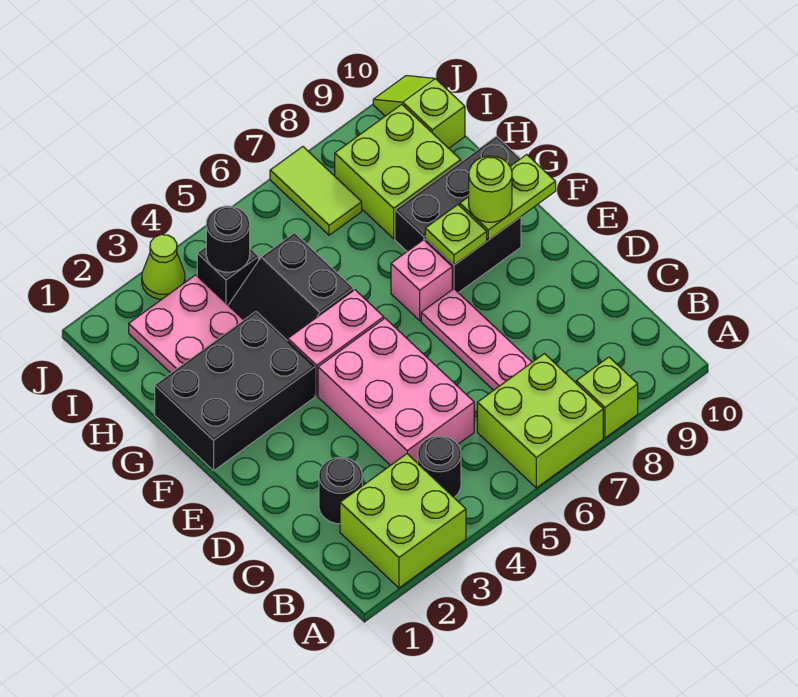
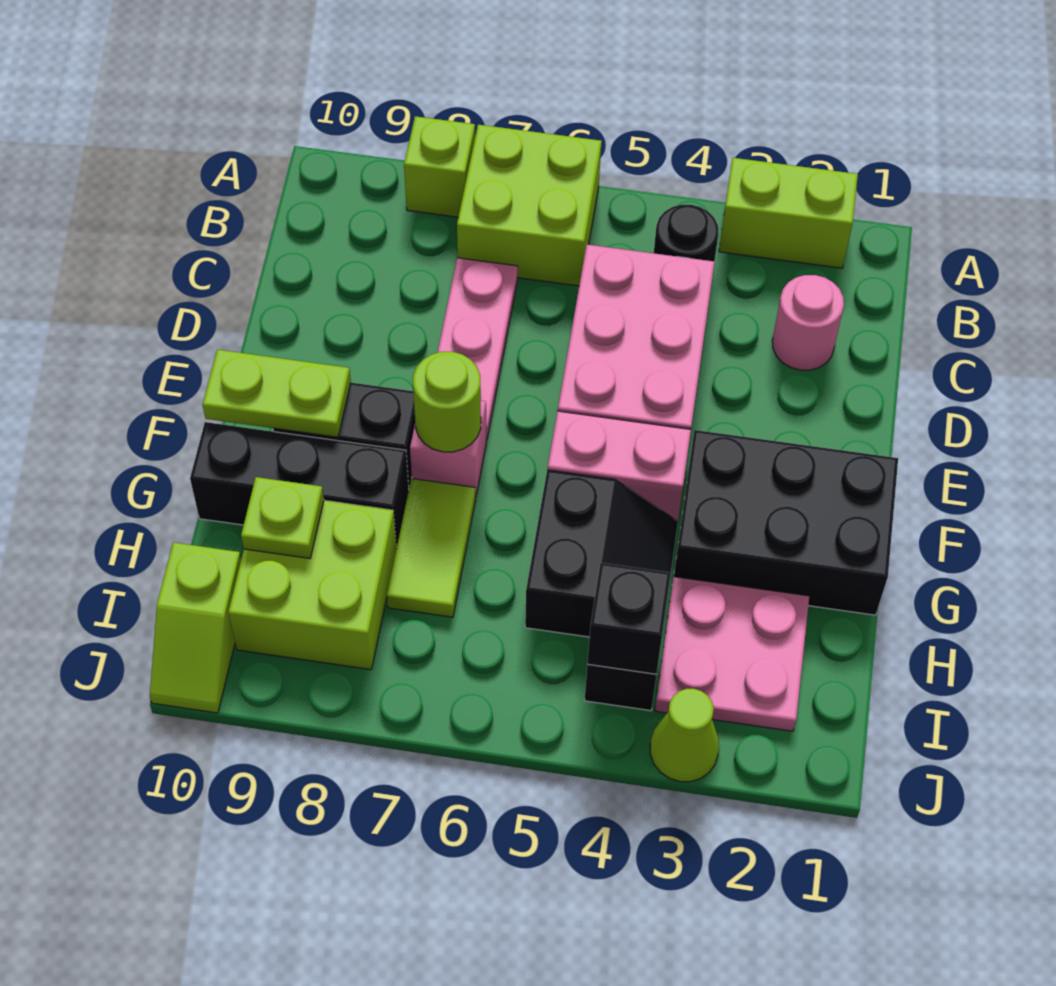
lime brick A2:B3 level 1 -> lime brick A2:A3 level 1
black round brick C2 level 1 -> pink round brick C2 level 1
lime plate F8 level 2 -> lime plate H9 level 2
lime round brick F9 level 3 -> lime round brick F7 level 2
black round brick I4 level 2 -> black brick I4 level 2
lime tile I7:J7 level 1 -> lime tile G7:H7 level 1

